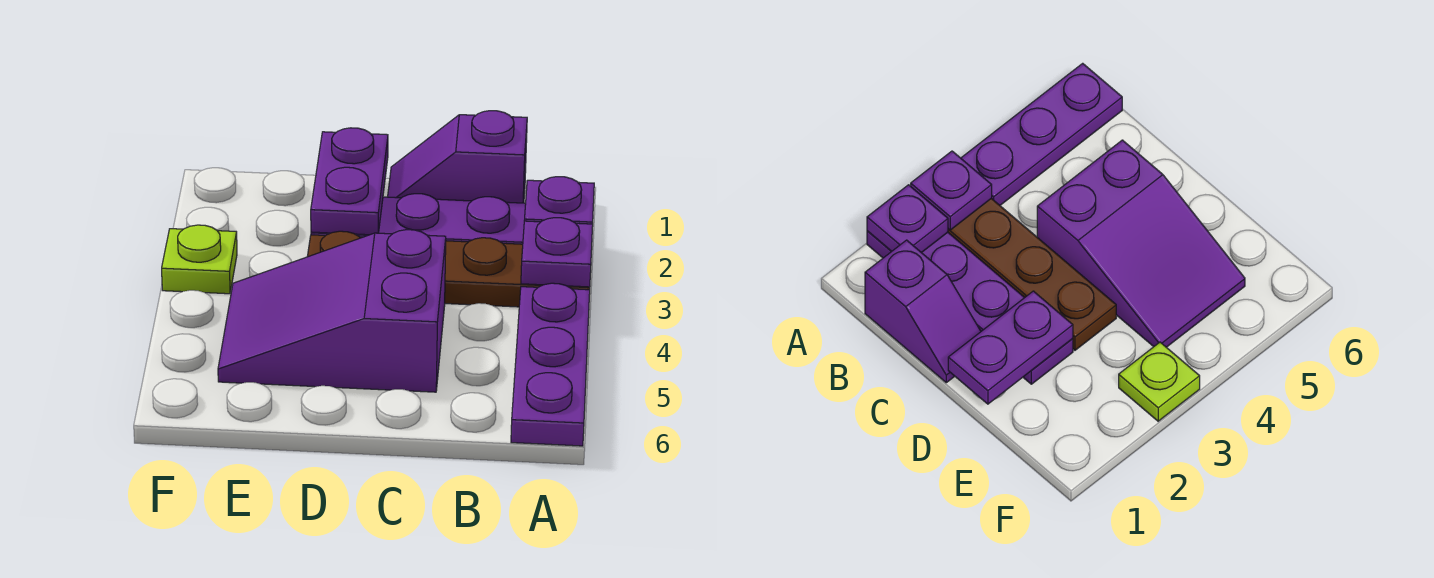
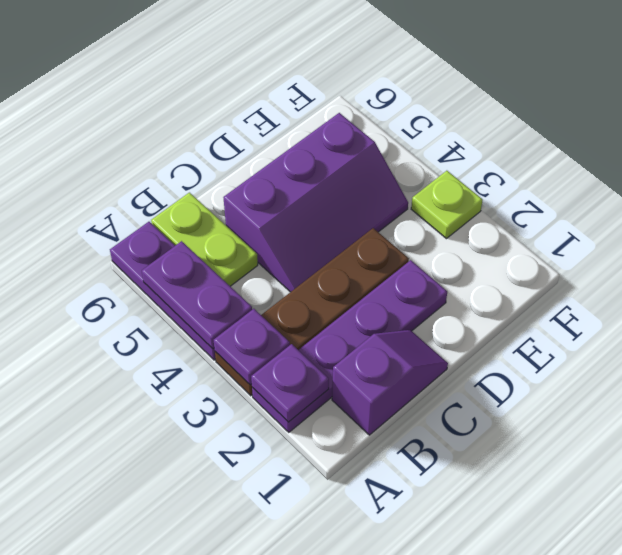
none -> lime plate B5:B6 level 1
purple slope C4:E5 level 1 top C -> purple slope C4:E5 level 1 top 5
purple plate D1:D2 level 2 -> purple plate A4:A5 level 2

